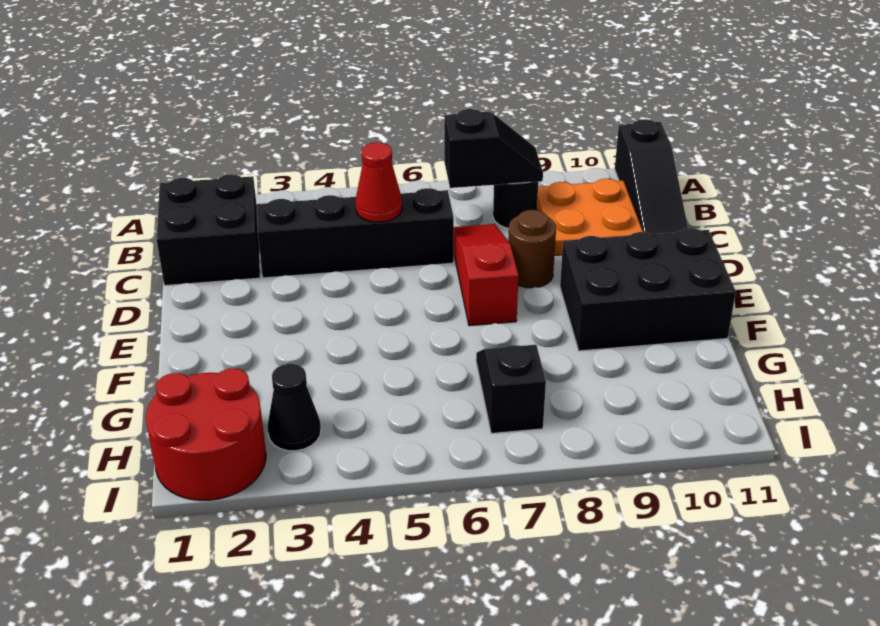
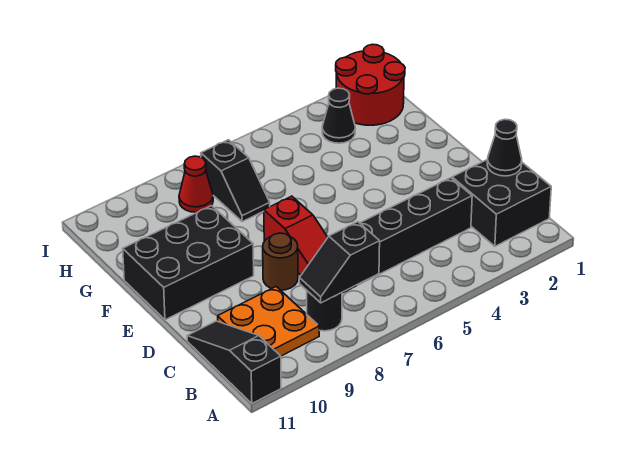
none -> black cone C1 level 2
red cone C5 level 2 -> red cone H8 level 1

